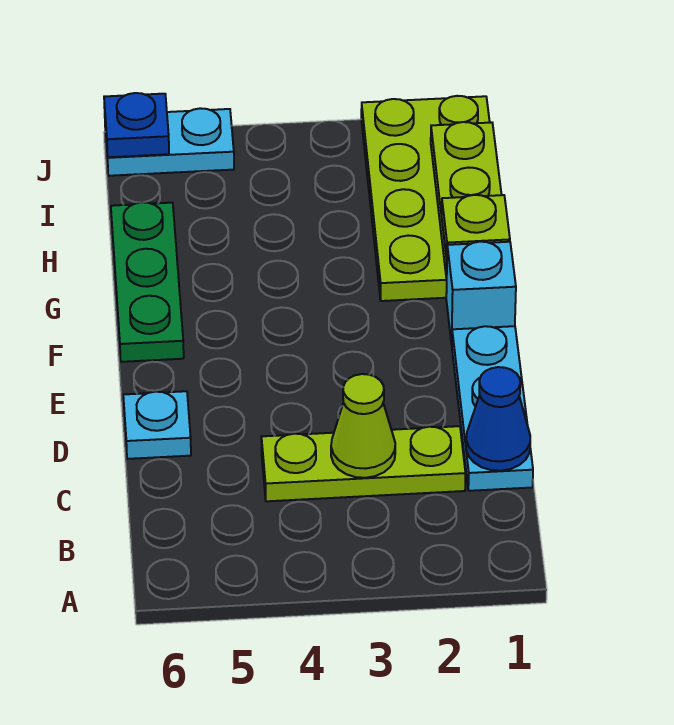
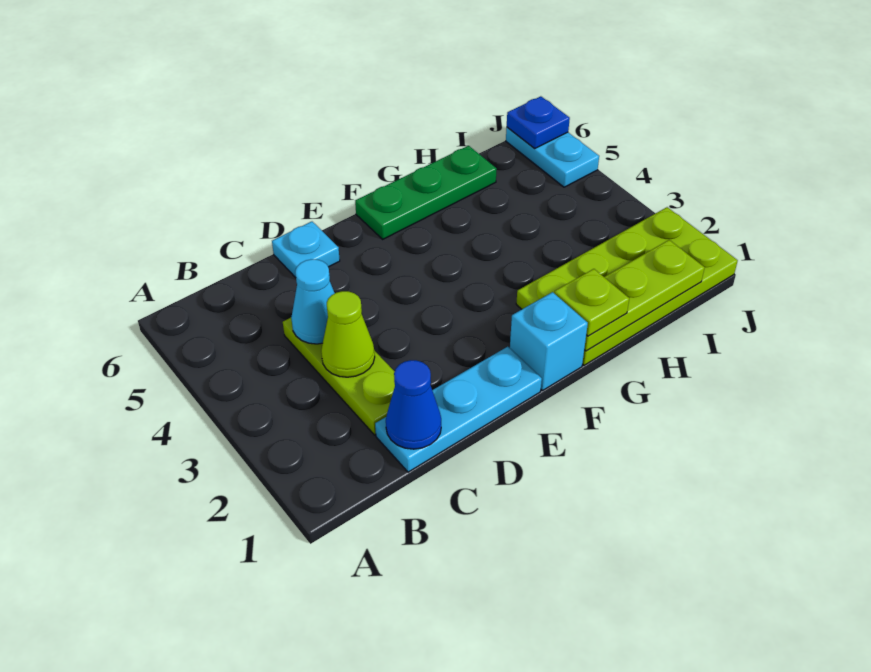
none -> cyan cone C4 level 2

